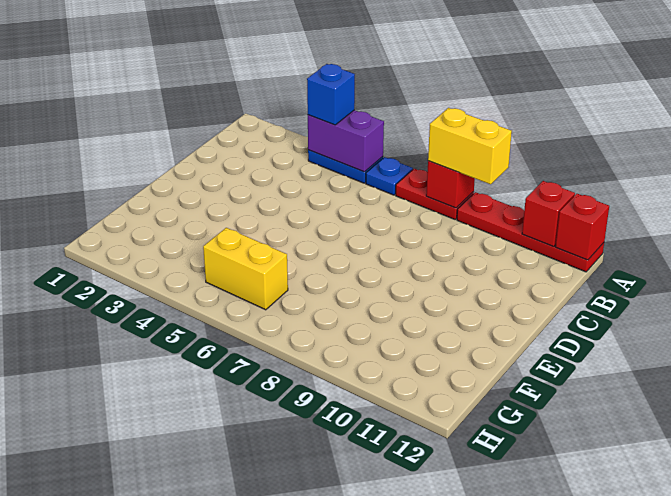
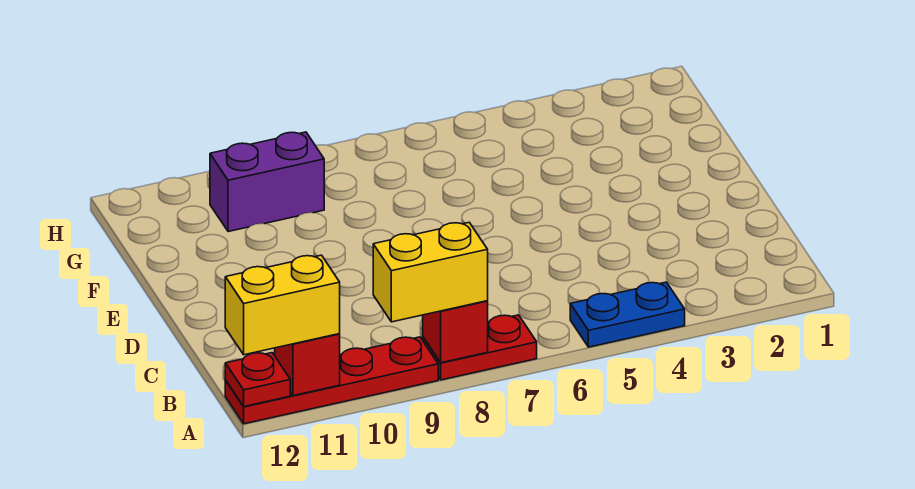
purple brick A4:A5 level 2 -> purple brick G9:G10 level 1
blue brick A4 level 3 -> none
blue plate A6 level 1 -> none
red brick A12 level 2 -> red plate A12 level 2
yellow brick G5:G6 level 1 -> yellow brick A11:A12 level 3

